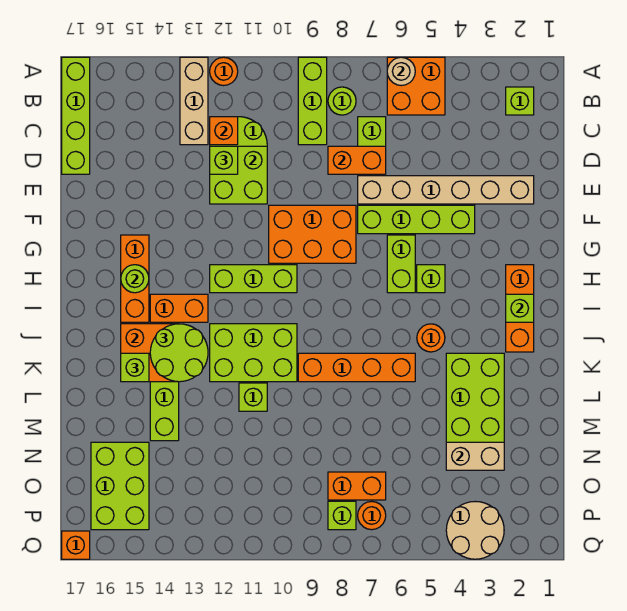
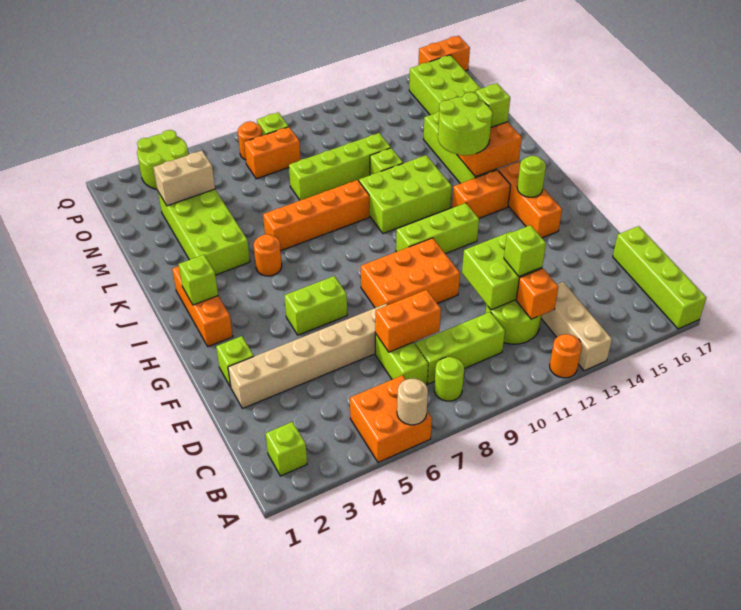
lime brick A9:C9 level 1 -> lime brick C8:C10 level 1
lime brick F4:F7 level 1 -> lime brick M8:M11 level 1
lime brick G6:H6 level 1 -> lime brick G5:G6 level 1
lime brick H5 level 1 -> lime brick F2 level 1
tan round brick P3:Q4 level 1 -> lime round brick P3:Q4 level 1
orange brick Q17 level 1 -> orange brick Q16:Q17 level 1

